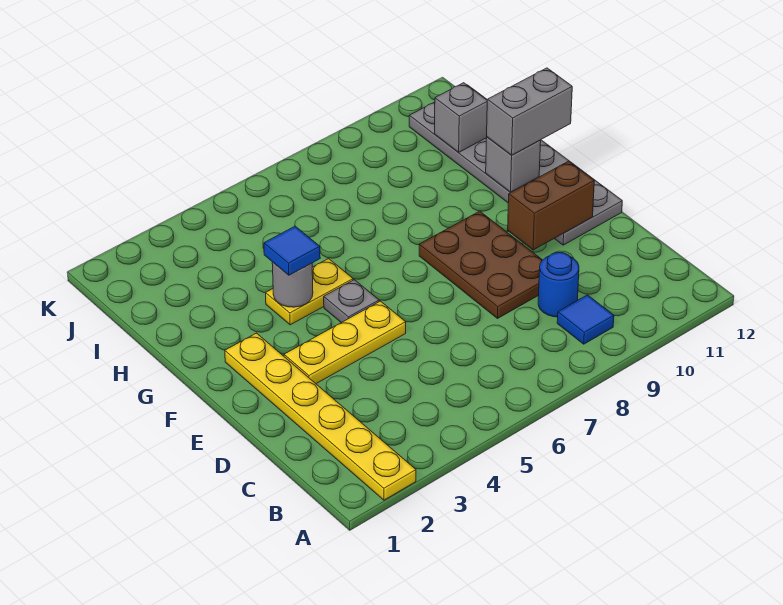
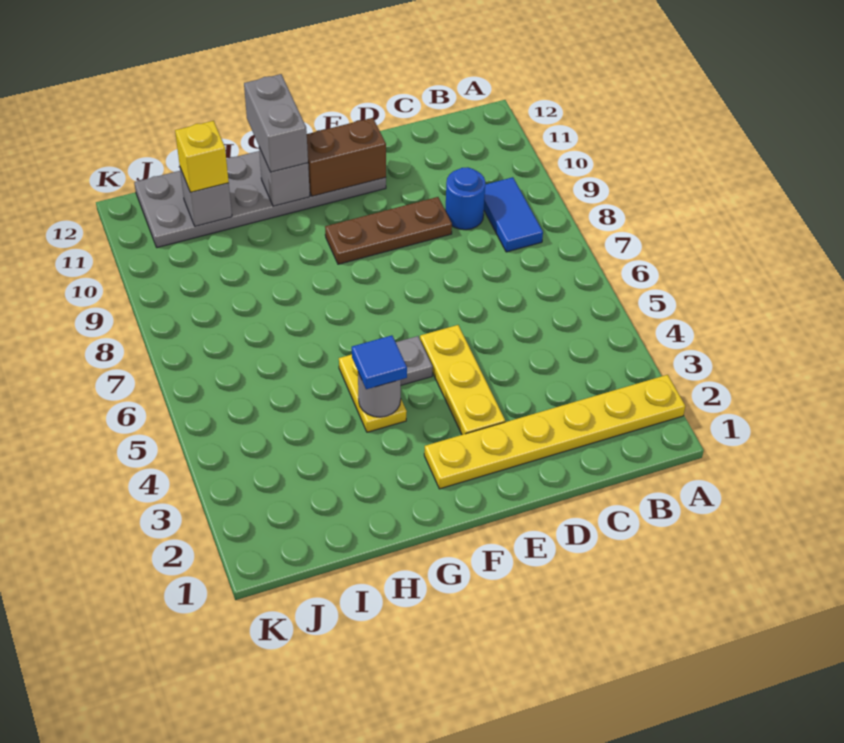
blue tile B9 level 1 -> blue tile B8:B9 level 1
brown plate D8:F9 level 1 -> brown plate D9:F9 level 1
brown brick E10:E11 level 2 -> brown brick E11:F11 level 2
none -> yellow brick I11 level 3

